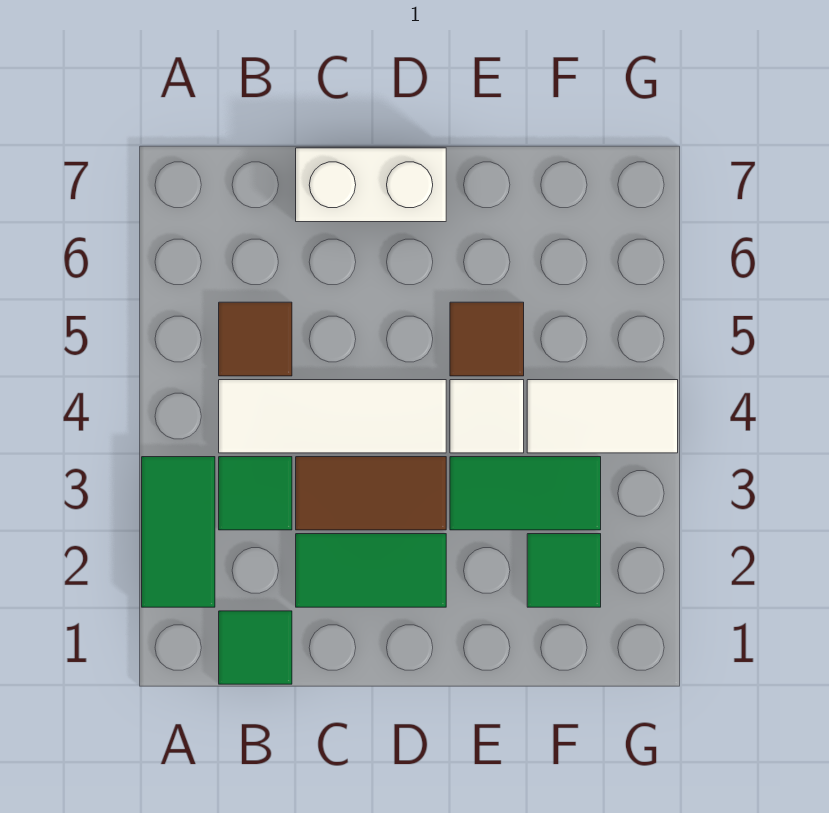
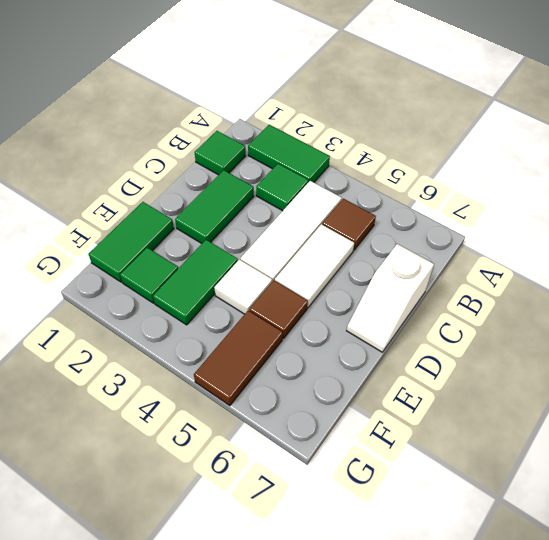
brown tile C3:D3 level 1 -> brown tile F5:G5 level 1
white brick C7:D7 level 1 -> white slope C7:D7 level 1 top C
none -> green tile E1:F1 level 1
white tile F4:G4 level 1 -> white tile C5:D5 level 1

